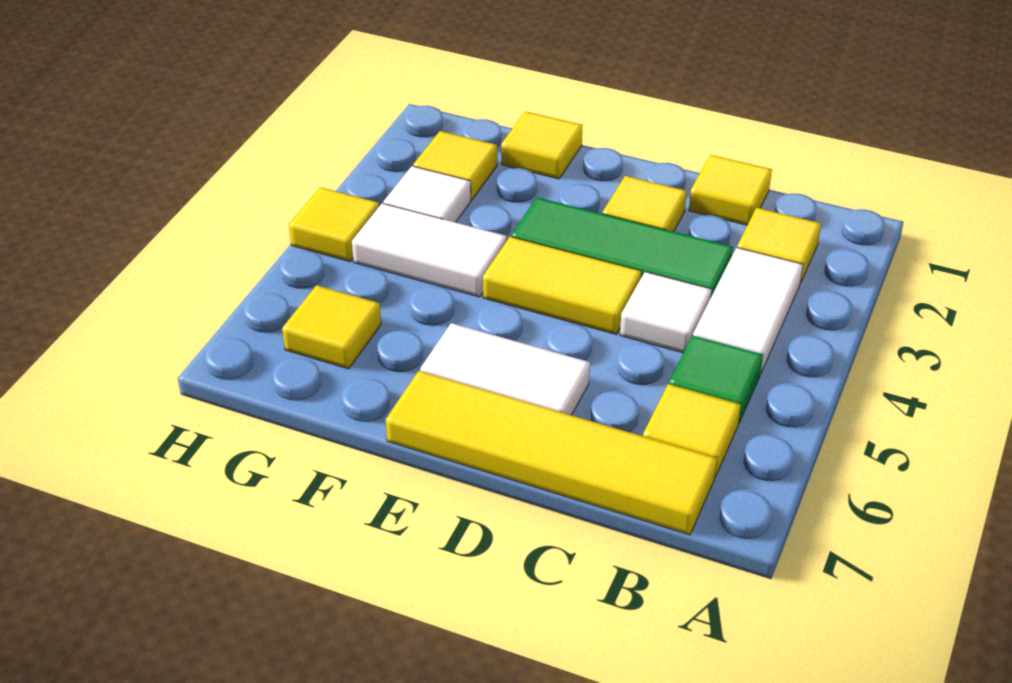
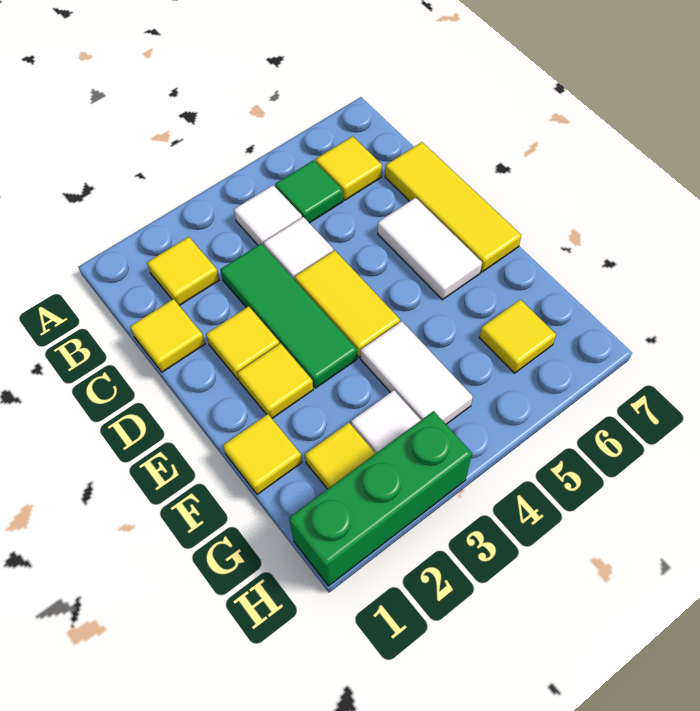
white tile B3:B4 level 1 -> white tile B4 level 1
yellow tile B7:E7 level 1 -> yellow tile C7:E7 level 1
none -> green brick H1:H3 level 1
yellow tile H4 level 1 -> yellow tile E2 level 1

